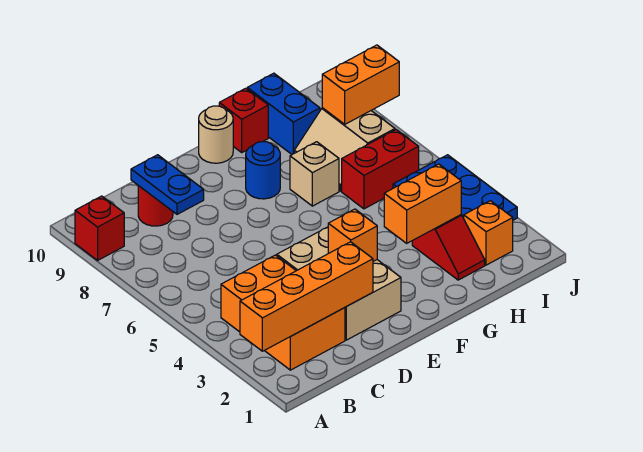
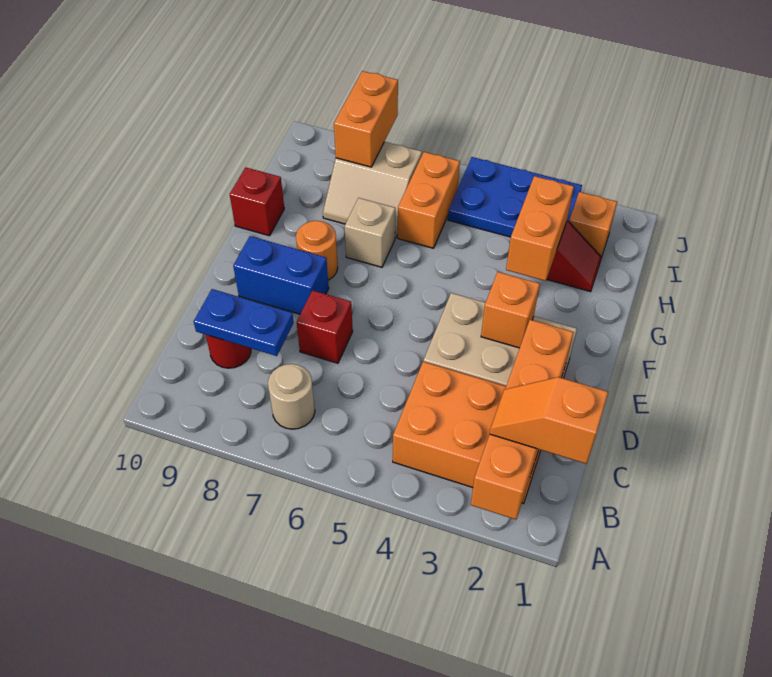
red brick A9 level 1 -> red brick D7 level 1
none -> orange slope B1:B2 level 3 top 1
blue round brick F8 level 1 -> orange round brick F8 level 1
tan round brick F10 level 1 -> tan round brick B7 level 1
red brick H6:I6 level 1 -> orange brick H6:I6 level 1
blue brick H9:H10 level 1 -> blue brick E8:E9 level 1

